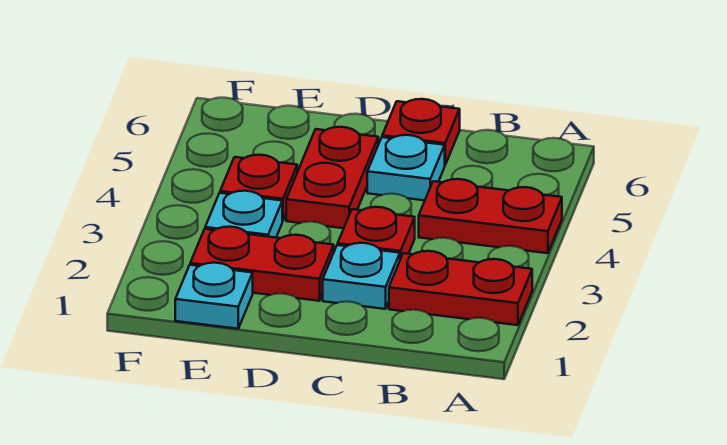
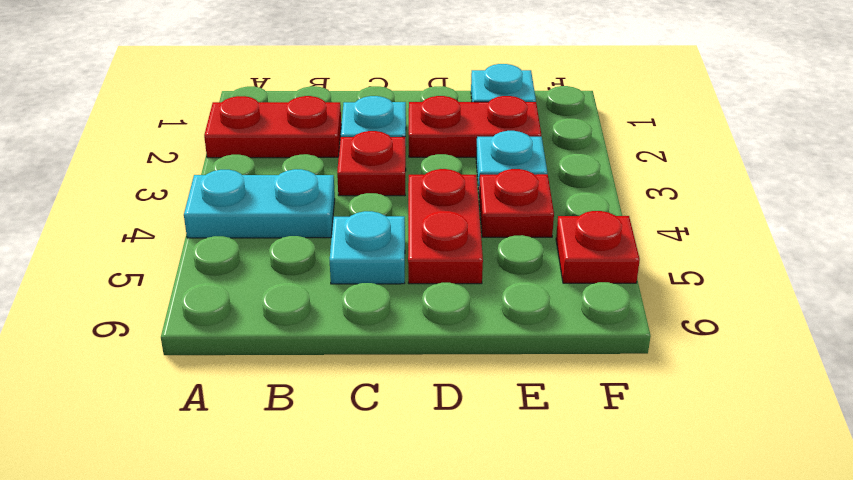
red plate A4:B4 level 1 -> cyan plate A4:B4 level 1
red plate C6 level 1 -> red plate F5 level 1

